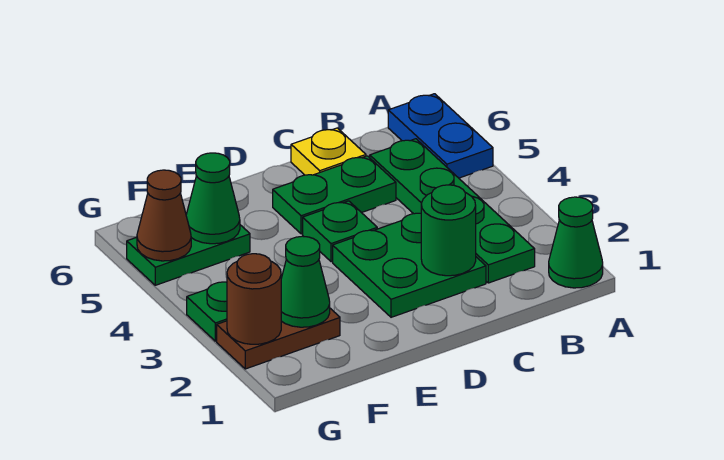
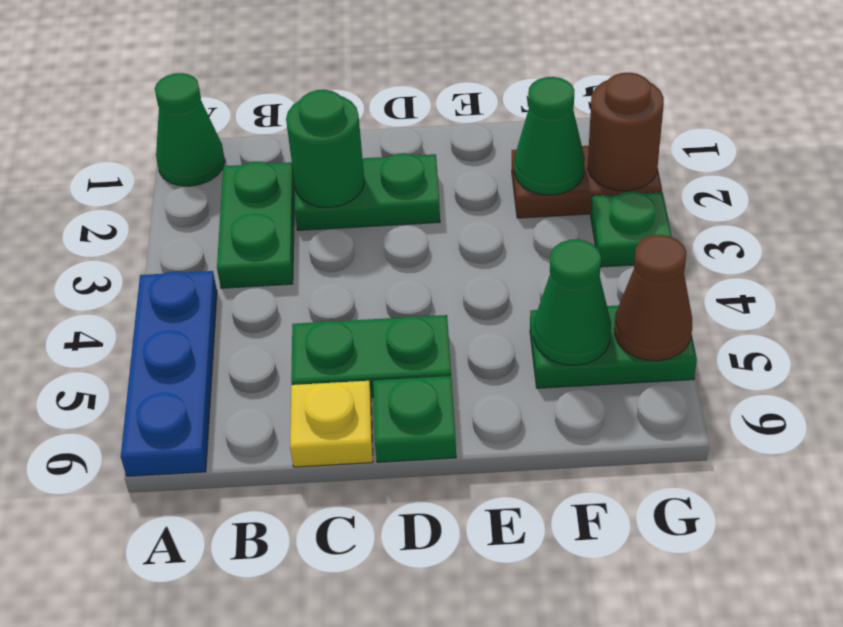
blue plate A5:A6 level 1 -> blue plate A4:A6 level 1
green plate B2:B5 level 1 -> green plate B2:B3 level 1
green plate C2:D3 level 1 -> green plate C2:D2 level 1
green plate D4 level 1 -> green plate D6 level 1

